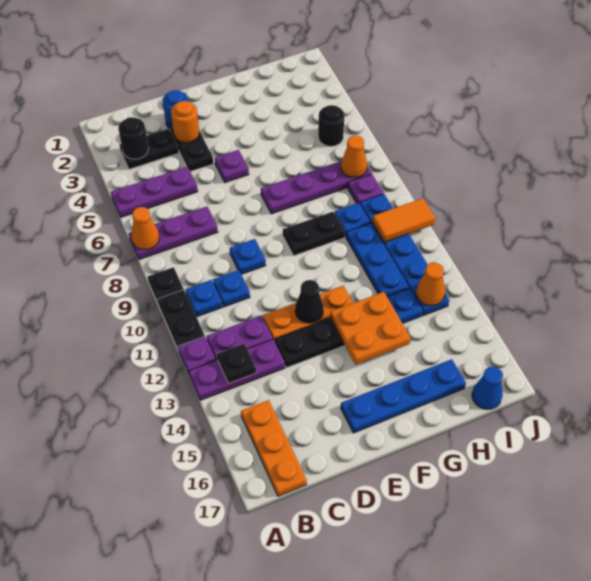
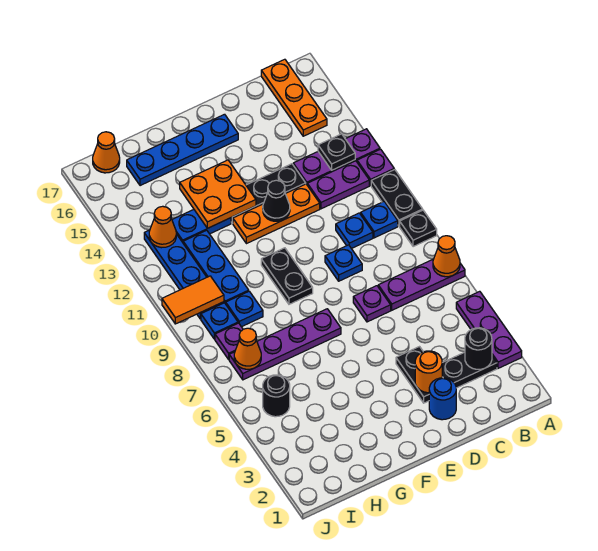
purple plate A5:C5 level 1 -> purple plate A3:A5 level 1
purple plate E5 level 1 -> purple plate D7 level 1
black plate F9:G9 level 1 -> black plate F9:F10 level 1
blue cone I17 level 1 -> orange cone I17 level 1

